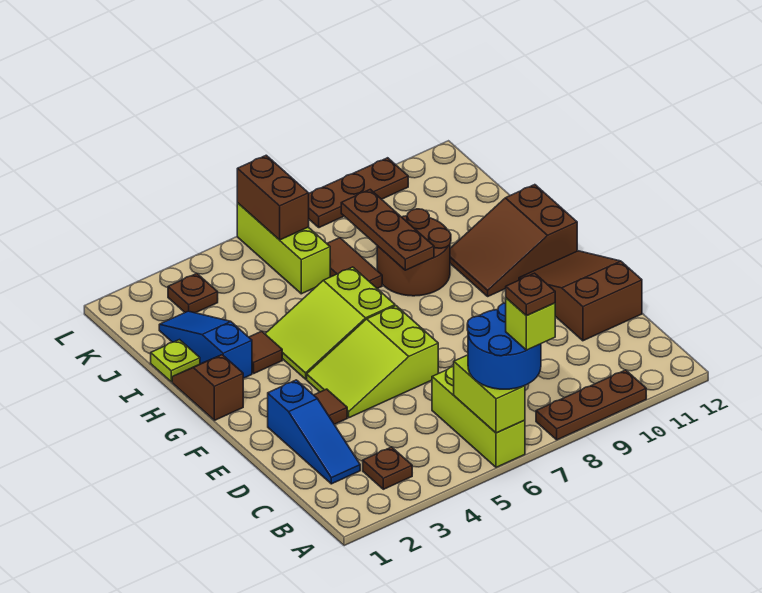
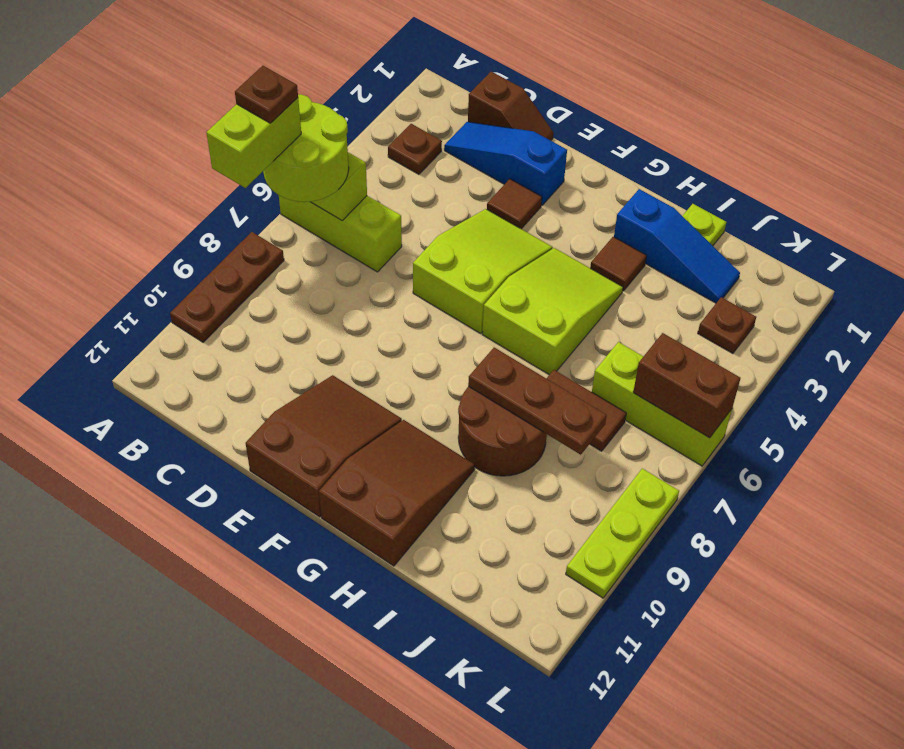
blue round brick A6:B7 level 3 -> lime round brick A6:B7 level 3
lime brick A7 level 4 -> lime brick A7:A8 level 4
brown slope D11:F12 level 1 top D -> brown slope E10:F12 level 1 top 12
brown slope G1:H1 level 1 top G -> brown slope C1:D1 level 1 top C
brown plate L8:L10 level 1 -> lime plate L8:L10 level 1

